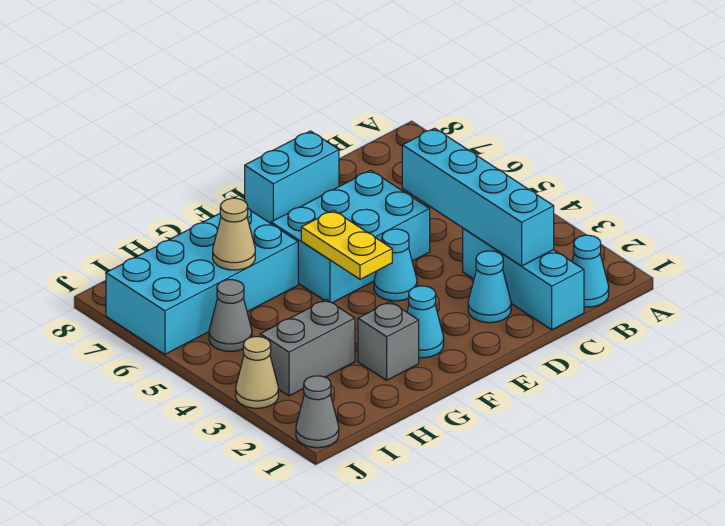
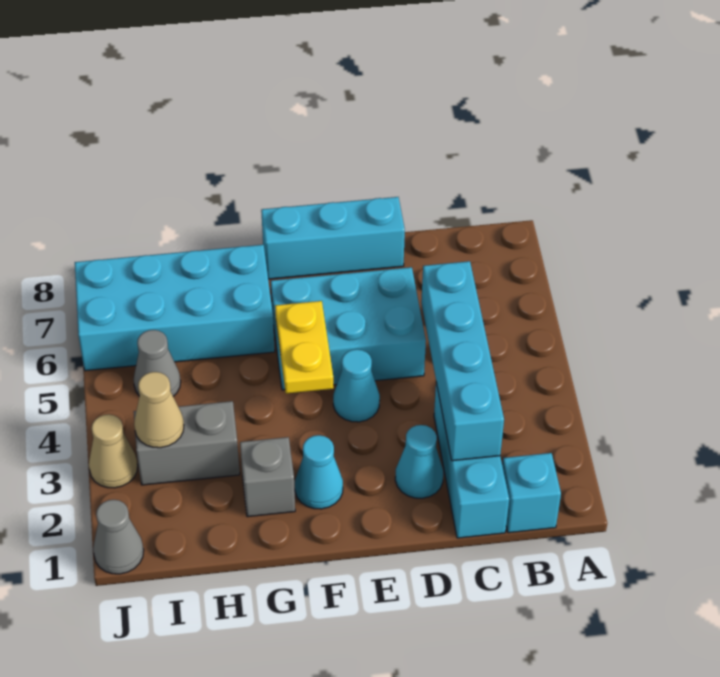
cyan cone B1 level 1 -> cyan brick B1 level 1
cyan brick D8:E8 level 1 -> cyan brick D8:F8 level 1
tan cone H6 level 2 -> tan cone I3 level 2

